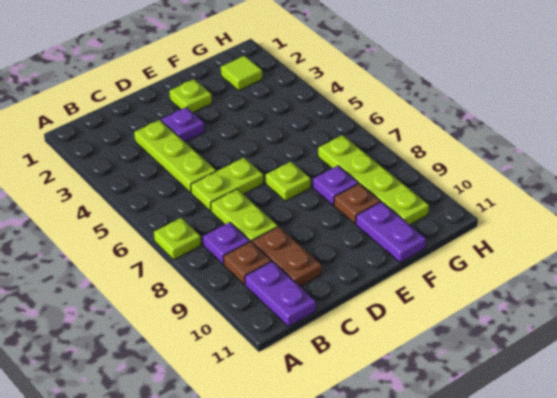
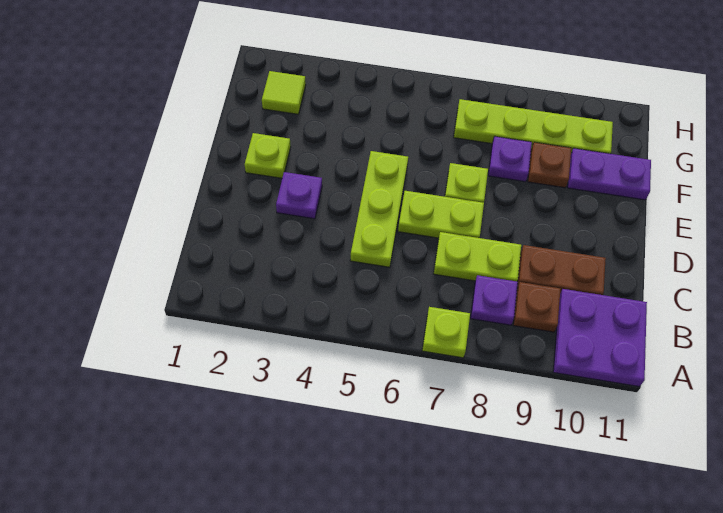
purple plate B10:B11 level 1 -> purple plate A10:B11 level 1
lime plate C3:C5 level 1 -> lime plate C5:E5 level 1
lime plate C6:D6 level 1 -> lime plate D6:D7 level 1

